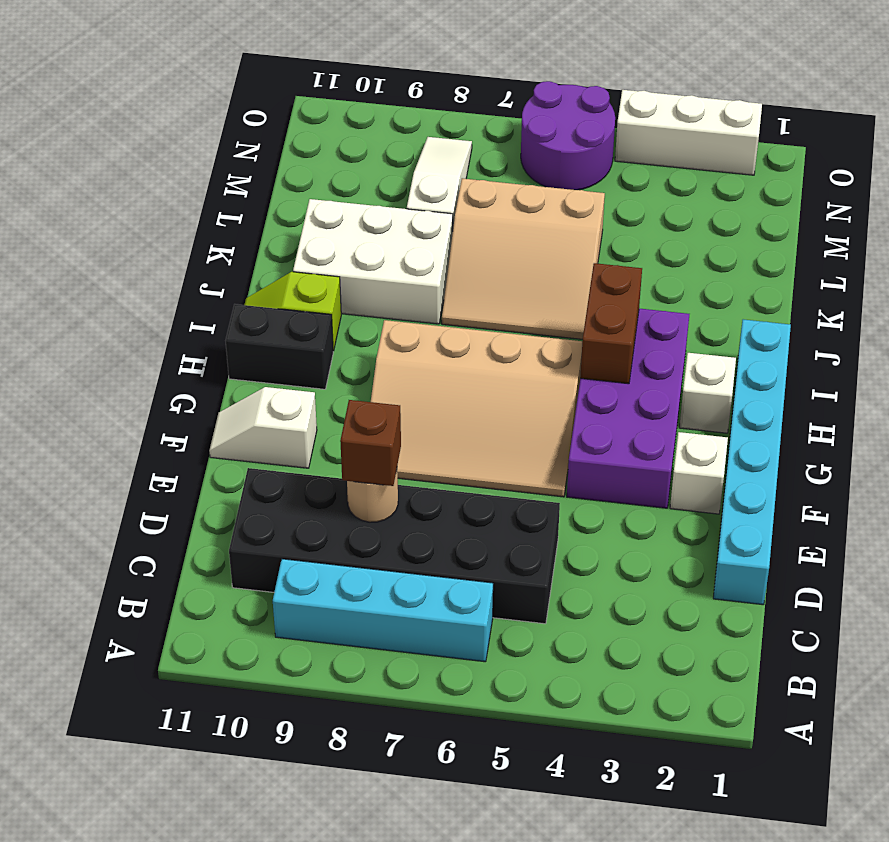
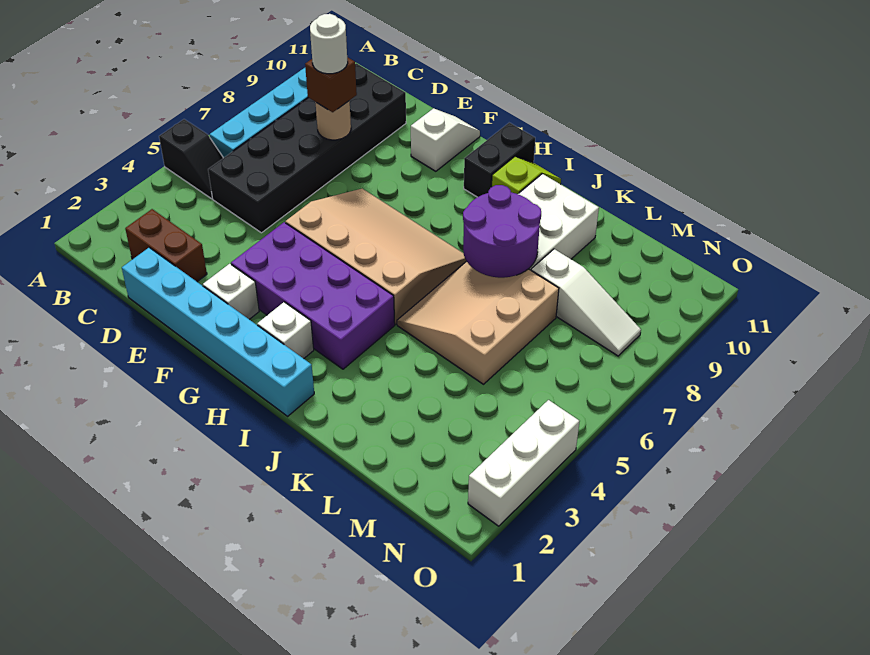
none -> black slope A5:B5 level 1 top A
none -> white round brick D8 level 4
tan slope F5:H8 level 1 top H -> tan slope F5:I7 level 1 top 5
brown brick H4:I4 level 2 -> brown brick C2:D2 level 1
purple round brick N5:O6 level 1 -> purple round brick J7:K8 level 2

